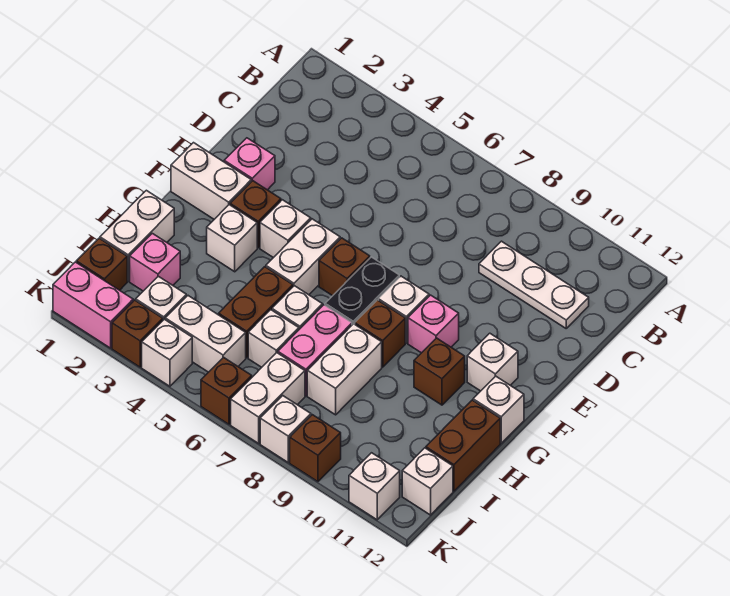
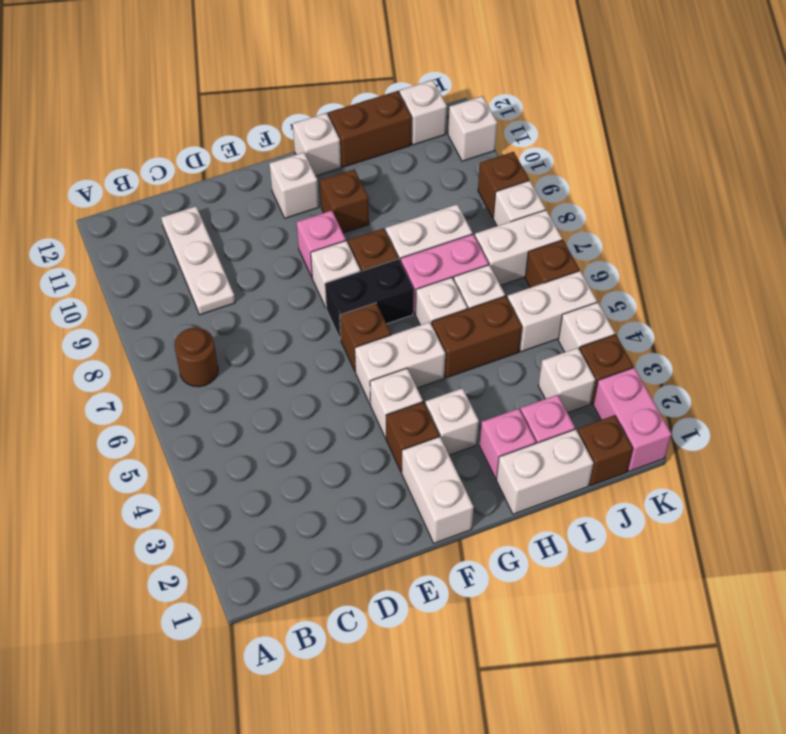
none -> brown round brick B7 level 1
pink brick E2 level 1 -> pink brick H2 level 1
white brick J4:J5 level 1 -> white brick J5:K5 level 1

